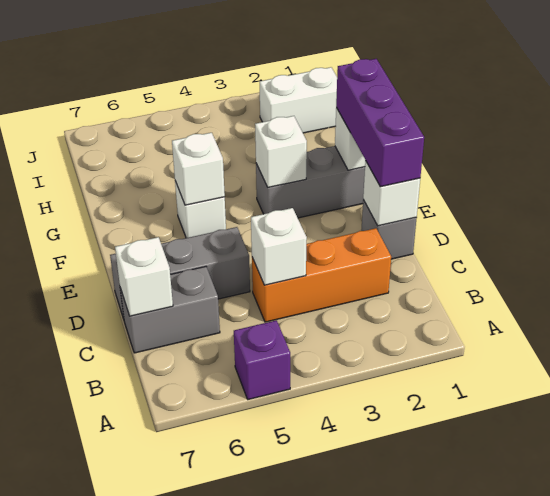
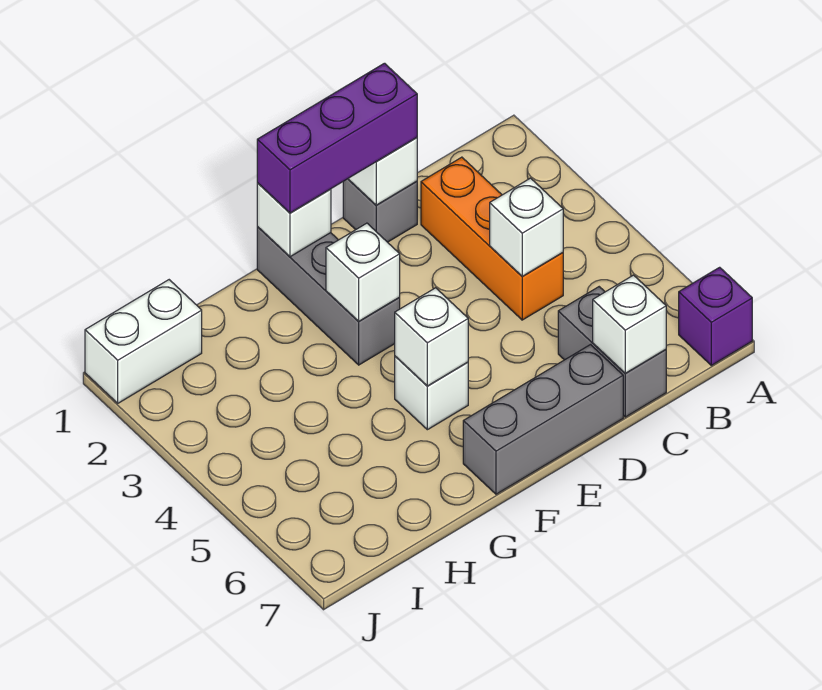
purple brick A5 level 1 -> purple brick A7 level 1
grey brick D5:D7 level 1 -> grey brick D7:F7 level 1
white brick I1:I2 level 1 -> white brick I1:J1 level 1

